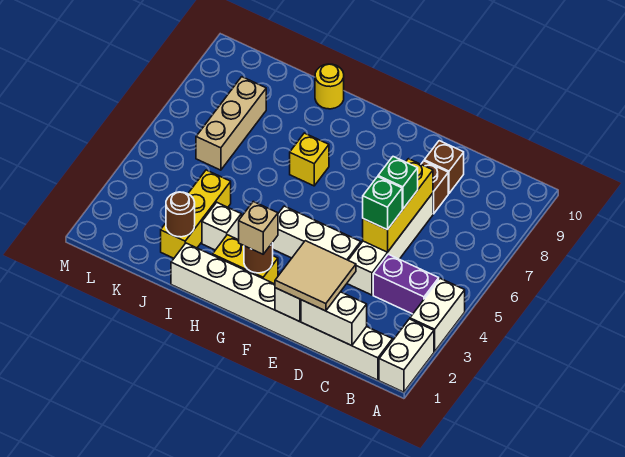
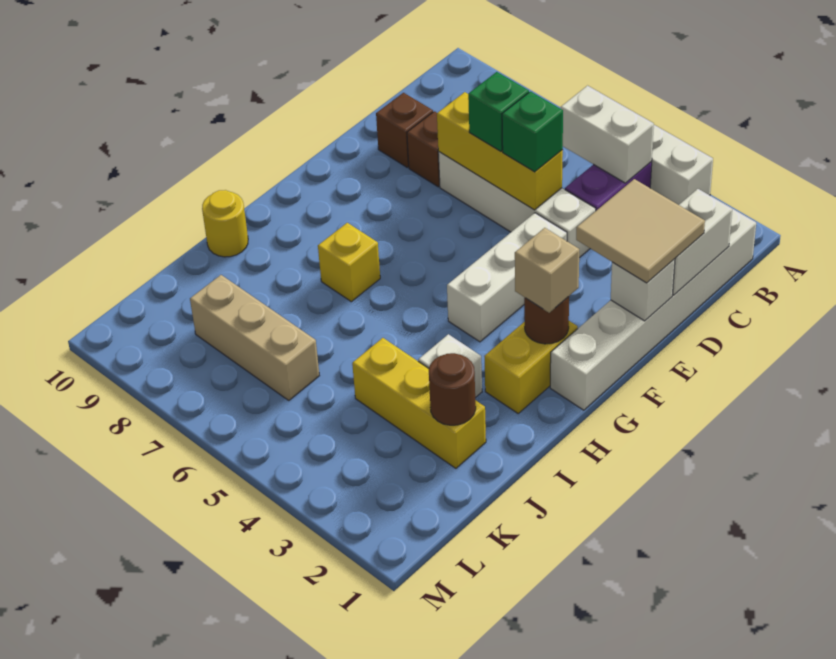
white brick A1:A2 level 1 -> white brick B4:B5 level 2
white brick B1:I1 level 1 -> white brick B1:G1 level 1

